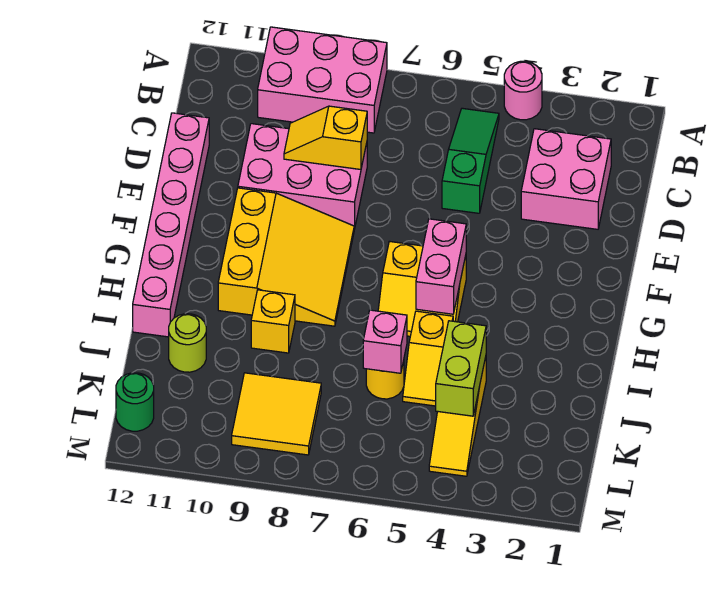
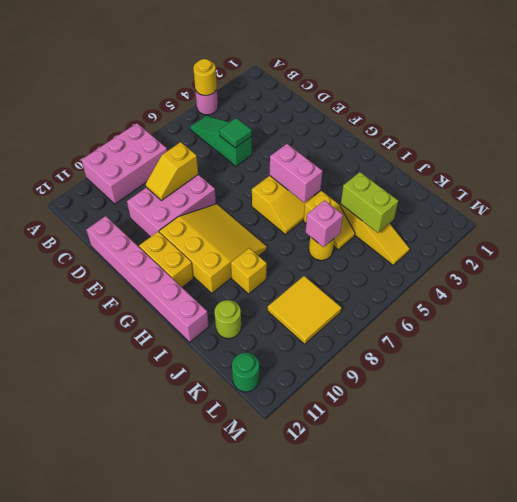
none -> yellow round brick A4 level 2
pink brick C2:D3 level 1 -> none
none -> green tile D5 level 2
none -> yellow brick F11:G11 level 1

